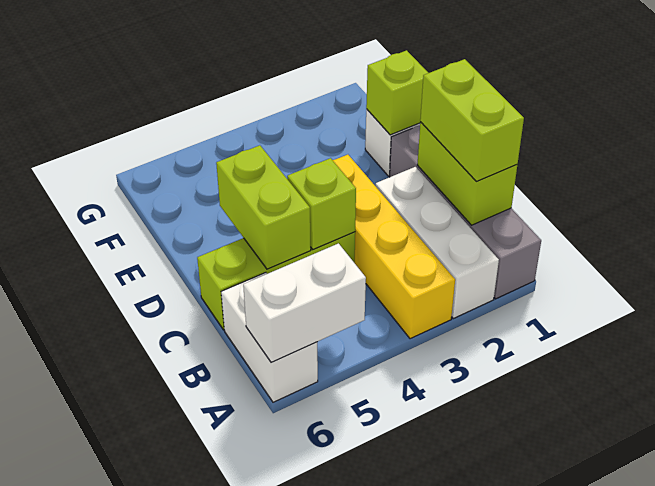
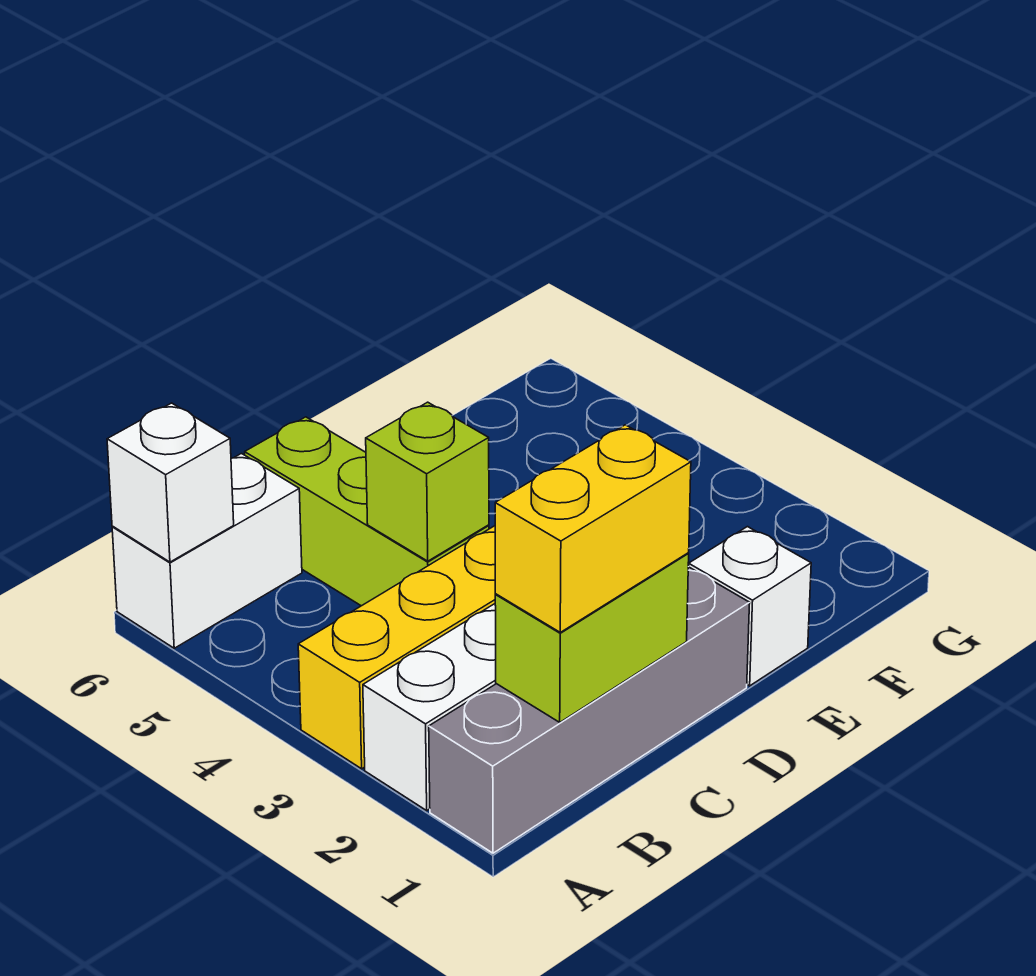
white brick A5:A6 level 2 -> white brick A6 level 2
lime brick B1:C1 level 3 -> yellow brick B1:C1 level 3
lime brick C5:D5 level 2 -> none
lime brick E1 level 2 -> none

